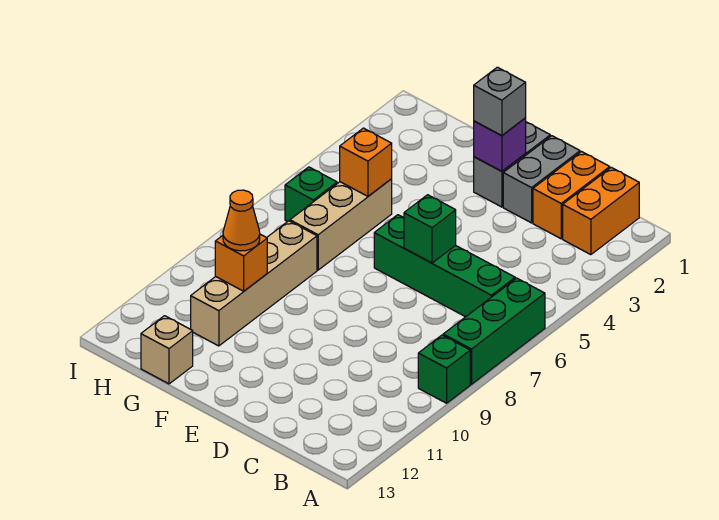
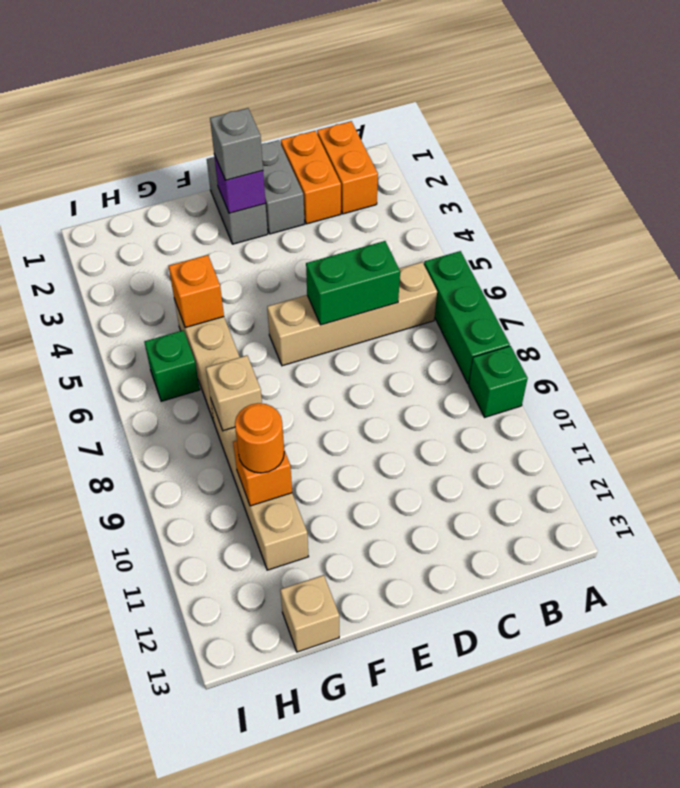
green brick B6:E6 level 1 -> tan brick B6:E6 level 1
green brick D6 level 2 -> green brick C6:D6 level 2
none -> tan brick G8 level 2
orange cone G10 level 3 -> orange round brick G10 level 3

